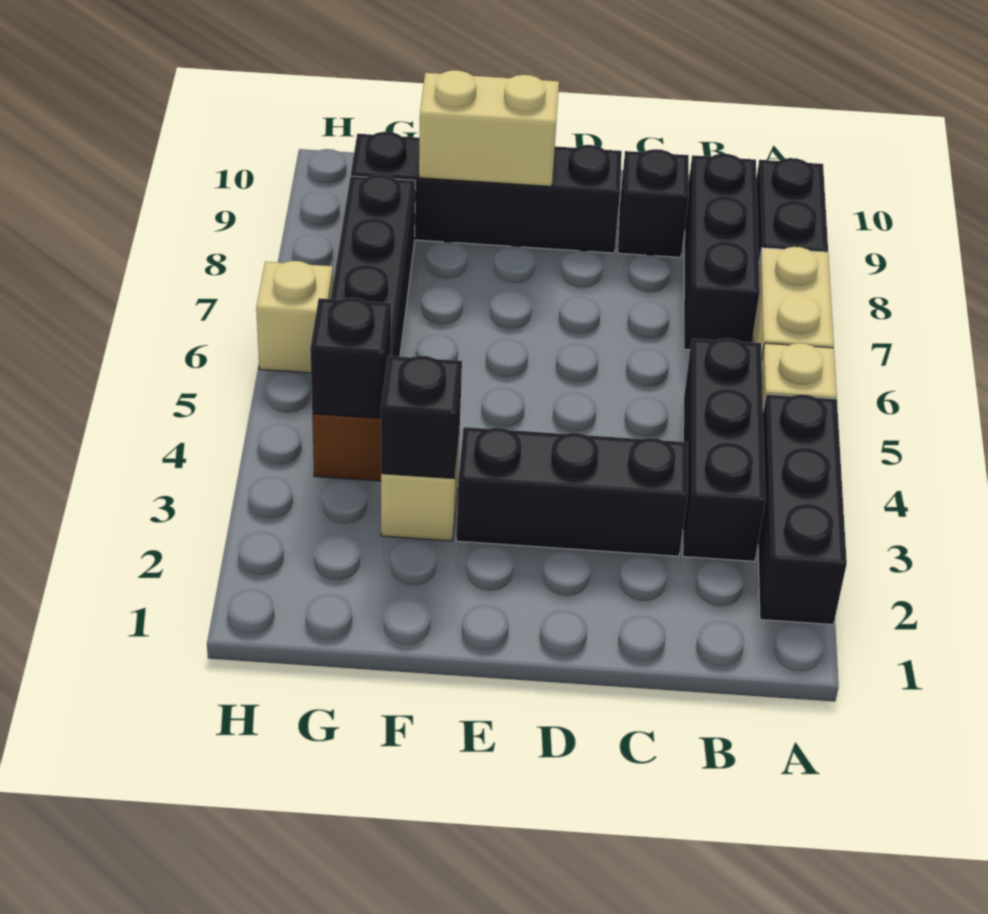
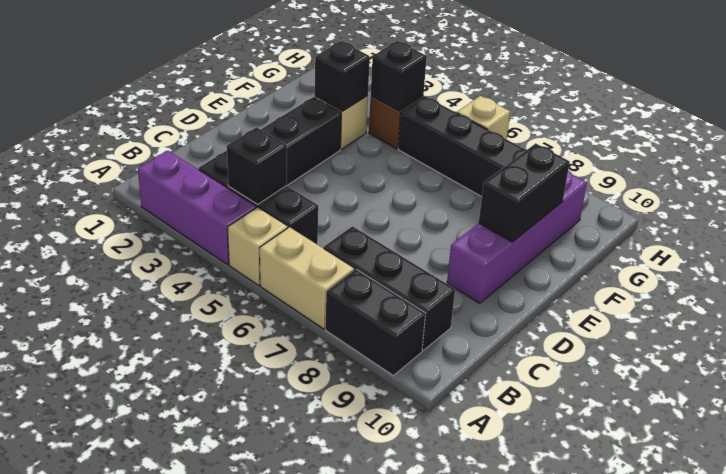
black brick A2:A4 level 1 -> purple brick A2:A4 level 1
black brick C9 level 1 -> black brick B4 level 2
black brick D9:G9 level 1 -> purple brick D9:G9 level 1
tan brick E9:F9 level 2 -> black brick E9:F9 level 2

